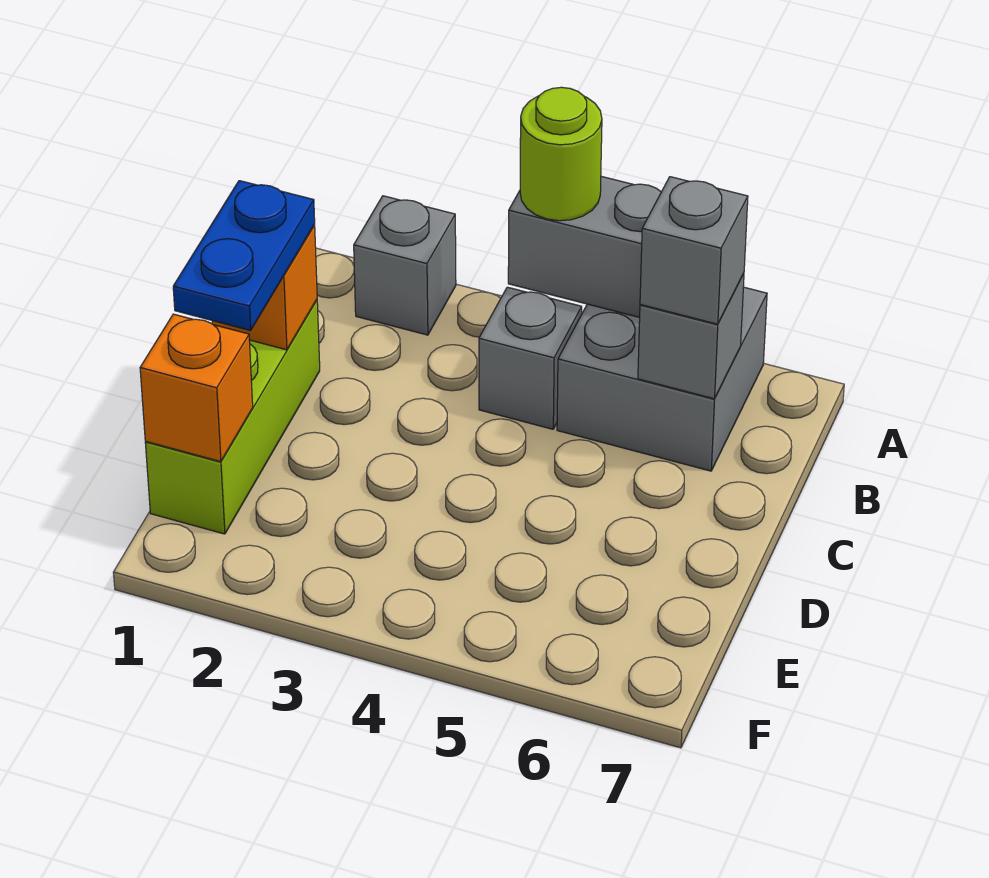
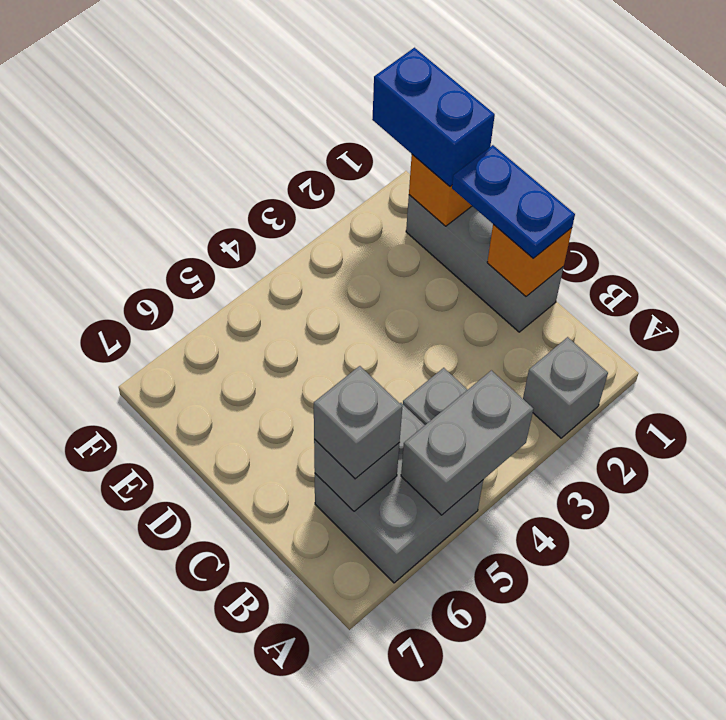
lime round brick A4 level 3 -> none
lime brick C1:E1 level 1 -> grey brick C1:E1 level 1
none -> blue brick E1:F1 level 3

